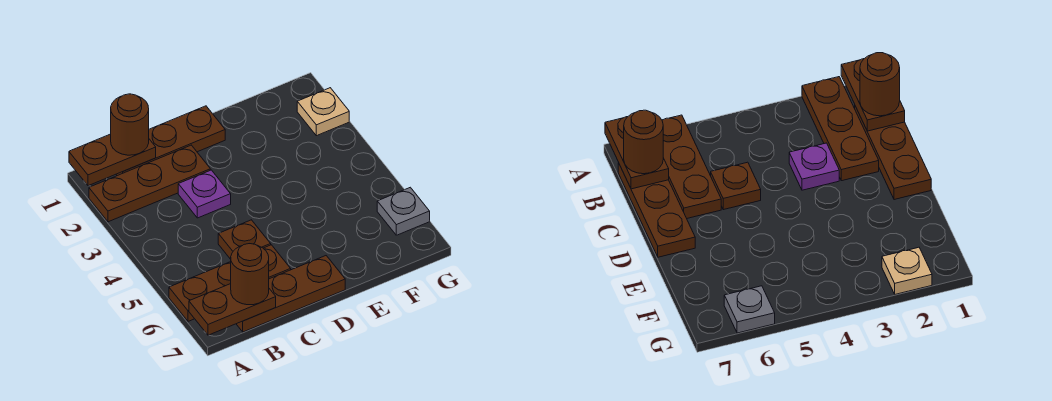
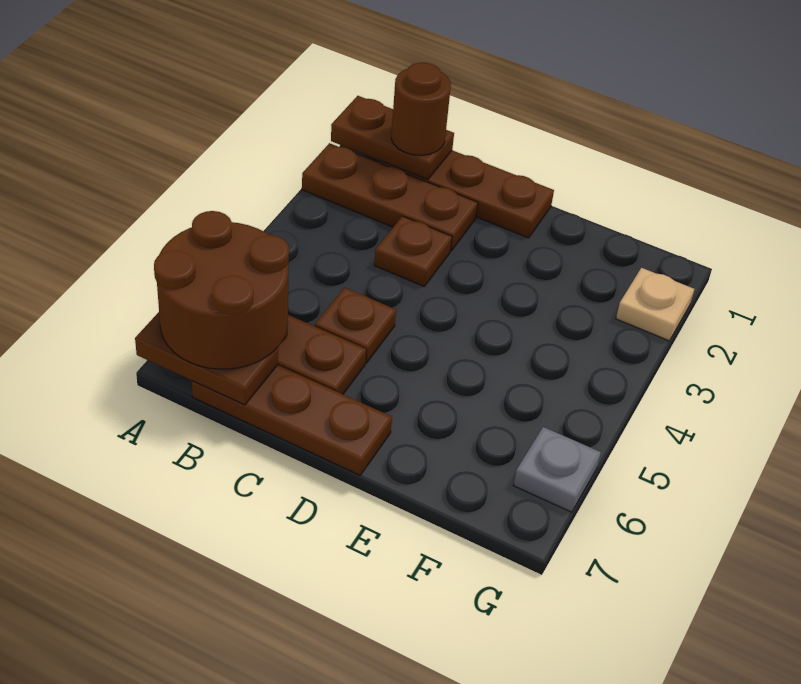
brown round brick B7 level 3 -> brown round brick A6:B7 level 3
purple plate C3 level 1 -> brown plate C3 level 1

